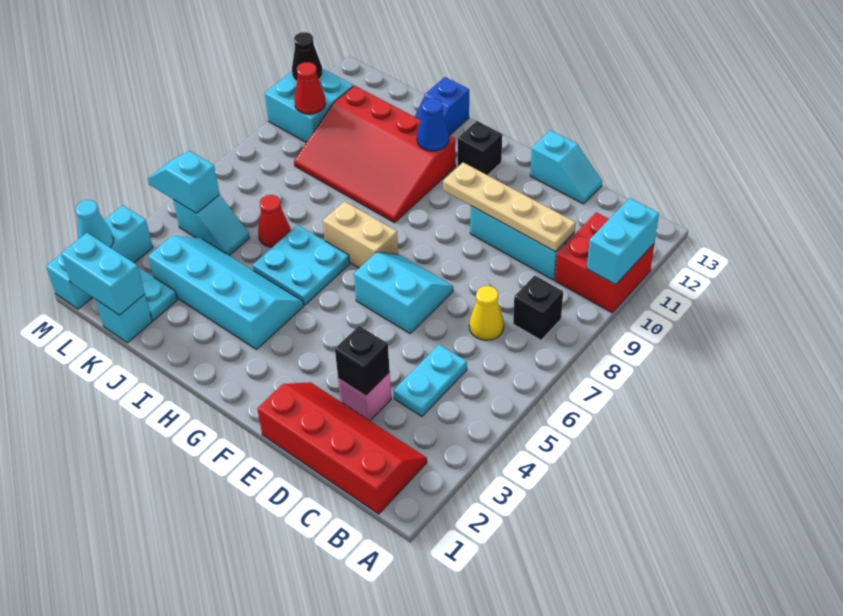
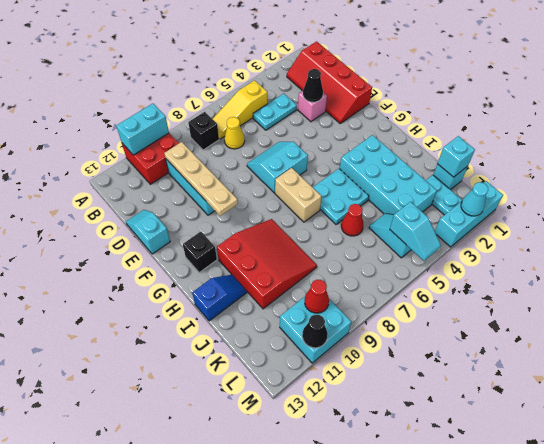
none -> yellow slope B5:B7 level 1 top 5
black brick D3 level 2 -> black cone D3 level 2
cyan slope E6:F7 level 1 top 6 -> cyan slope E6:F7 level 1 top F
cyan slope H3:K4 level 1 top 3 -> cyan brick H3:K4 level 1
red slope H9:K11 level 1 top 11 -> red slope H9:J11 level 1 top 11
blue cone H11 level 2 -> none
cyan brick K1:L1 level 2 -> cyan brick K1 level 2

